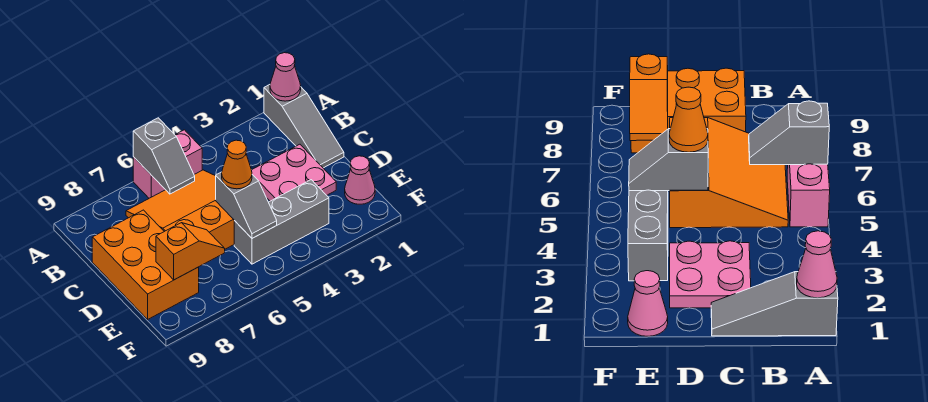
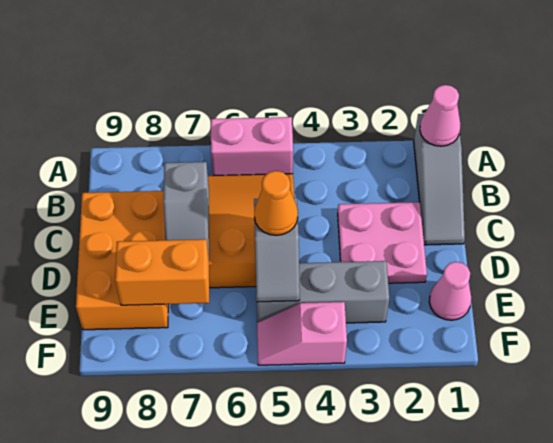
grey slope A6:B6 level 2 top A -> grey slope C7:D7 level 2 top C
orange slope E7:E8 level 2 top 8 -> orange brick E7:E8 level 2
none -> pink slope F4:F5 level 1 top 4

